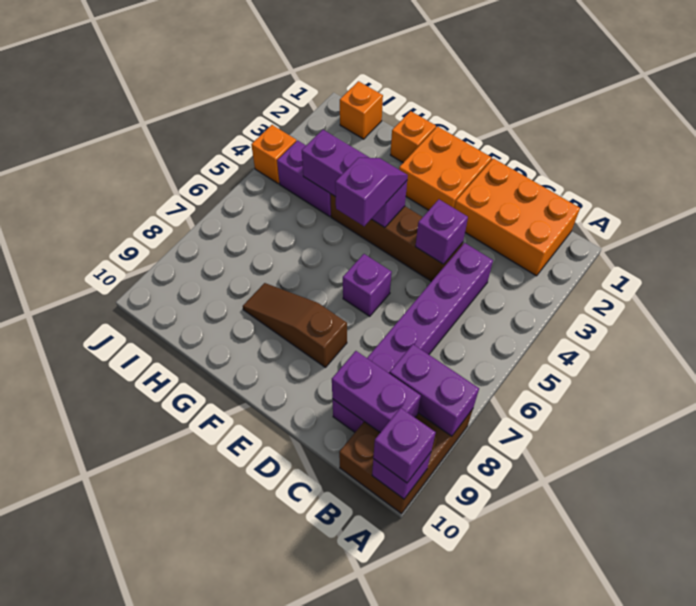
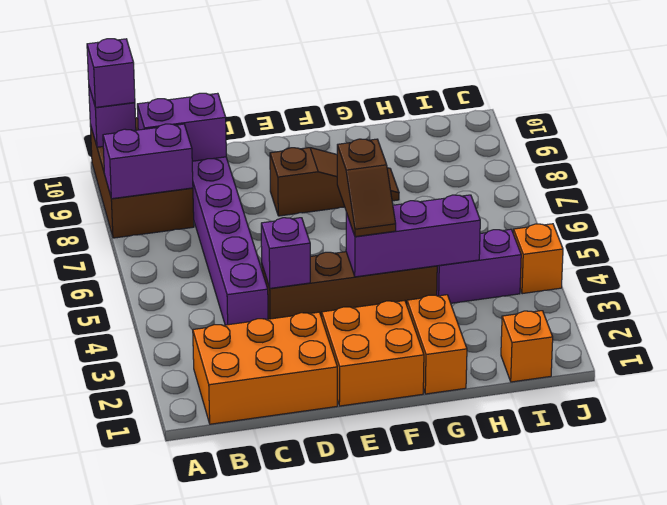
purple brick E6 level 1 -> none
purple slope F4:F5 level 3 top 5 -> brown slope F4:F5 level 3 top 5
orange brick G1 level 1 -> orange brick G1:G2 level 1

